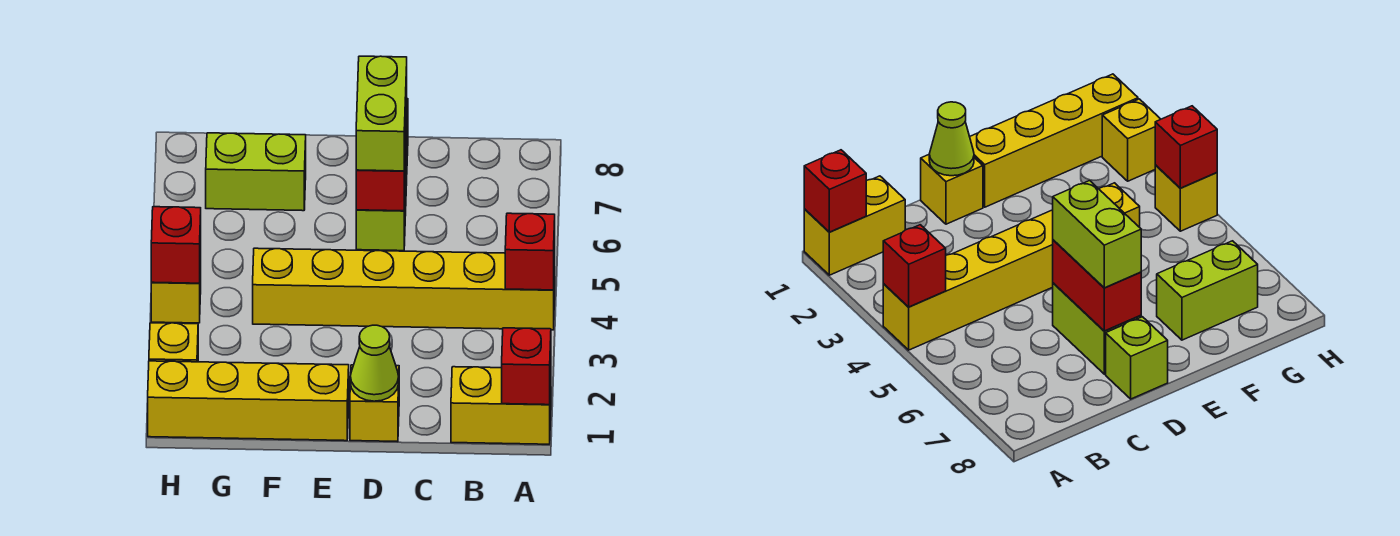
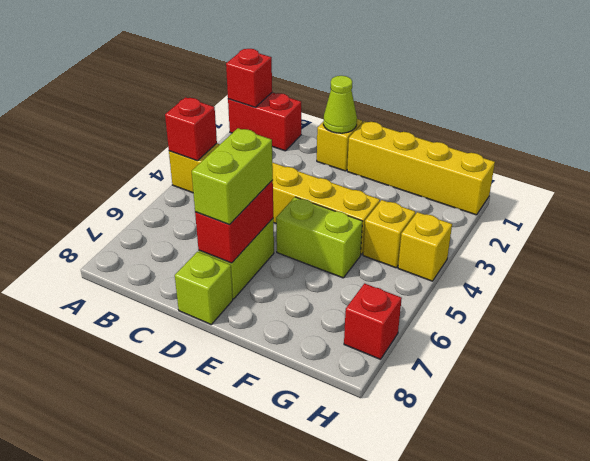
yellow brick A1:B1 level 1 -> red brick A1:B1 level 1
lime brick F7:G7 level 1 -> lime brick E5:F5 level 1
yellow brick H2 level 1 -> yellow brick G4 level 1
red brick H4 level 2 -> red brick H7 level 1

